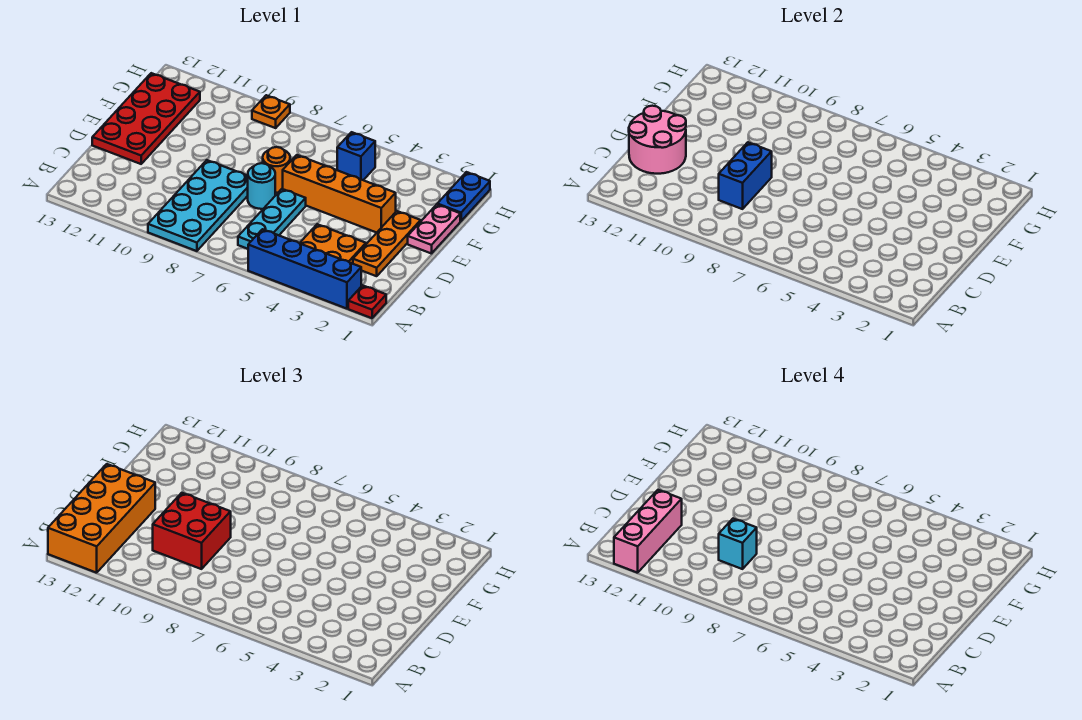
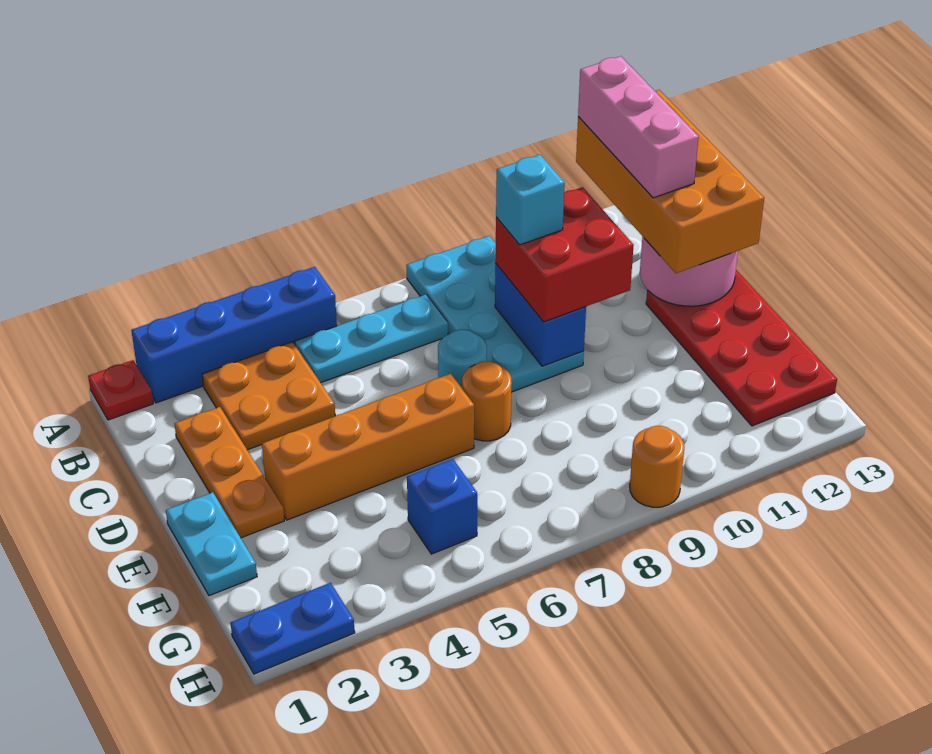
cyan plate B6:D6 level 1 -> cyan plate B5:B7 level 1
pink plate E1:F1 level 1 -> cyan plate E1:F1 level 1
blue plate G1:H1 level 1 -> blue plate H1:H2 level 1
orange plate H9 level 1 -> orange round brick H9 level 1

